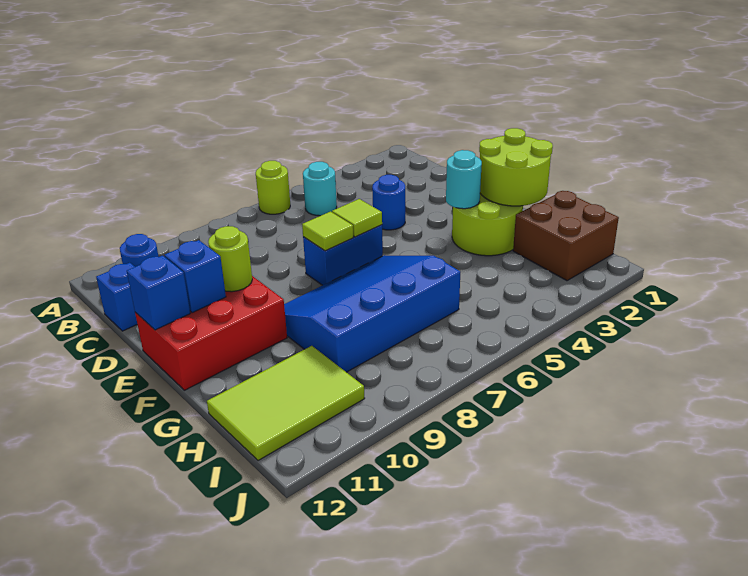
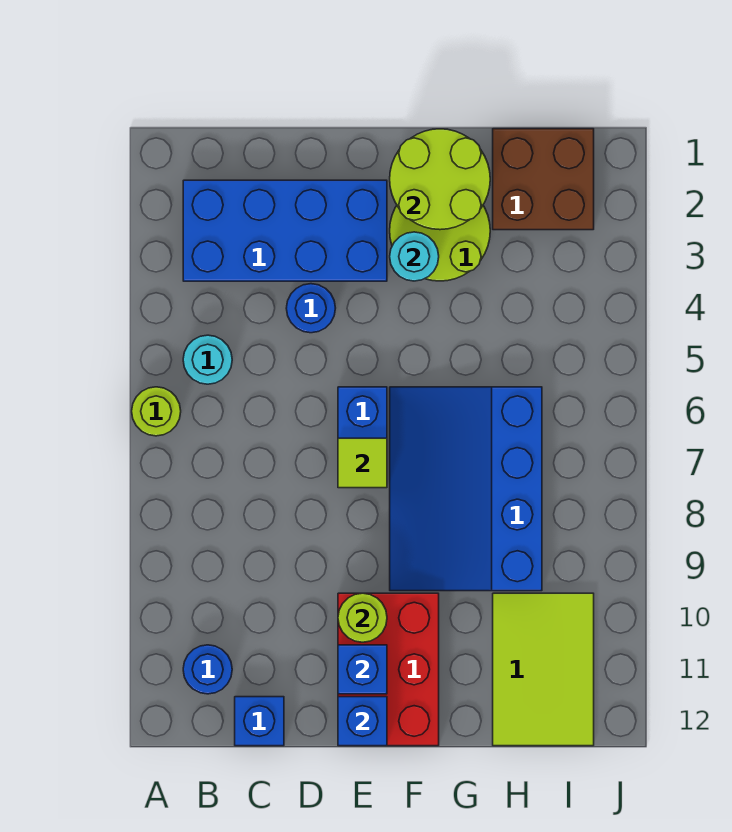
none -> blue brick B2:E3 level 1
lime tile E6 level 2 -> none

